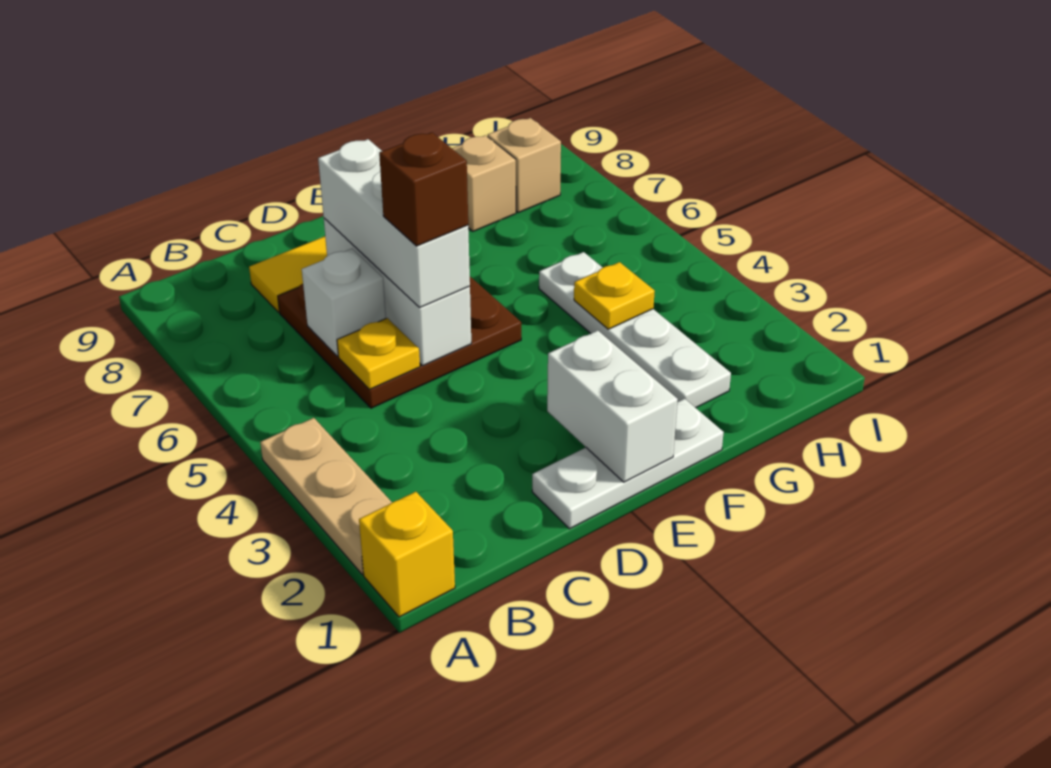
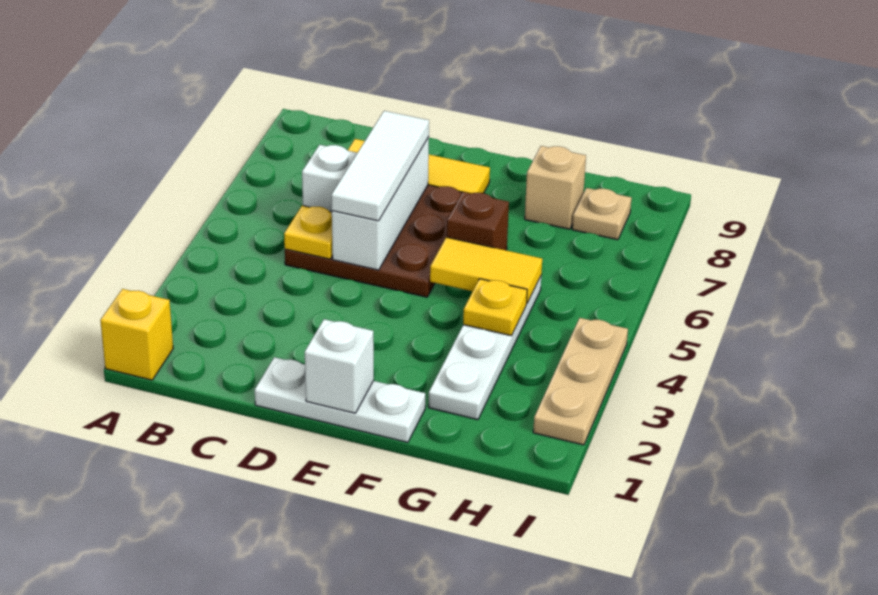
tan plate A2:A4 level 1 -> tan plate I2:I4 level 1
white brick D5:D7 level 3 -> white tile D5:D7 level 3
brown brick D5 level 4 -> brown brick F6 level 1
white brick E1:E2 level 2 -> white brick E1 level 2
none -> yellow tile F5:G5 level 2
tan brick H8 level 1 -> tan plate H8 level 1

